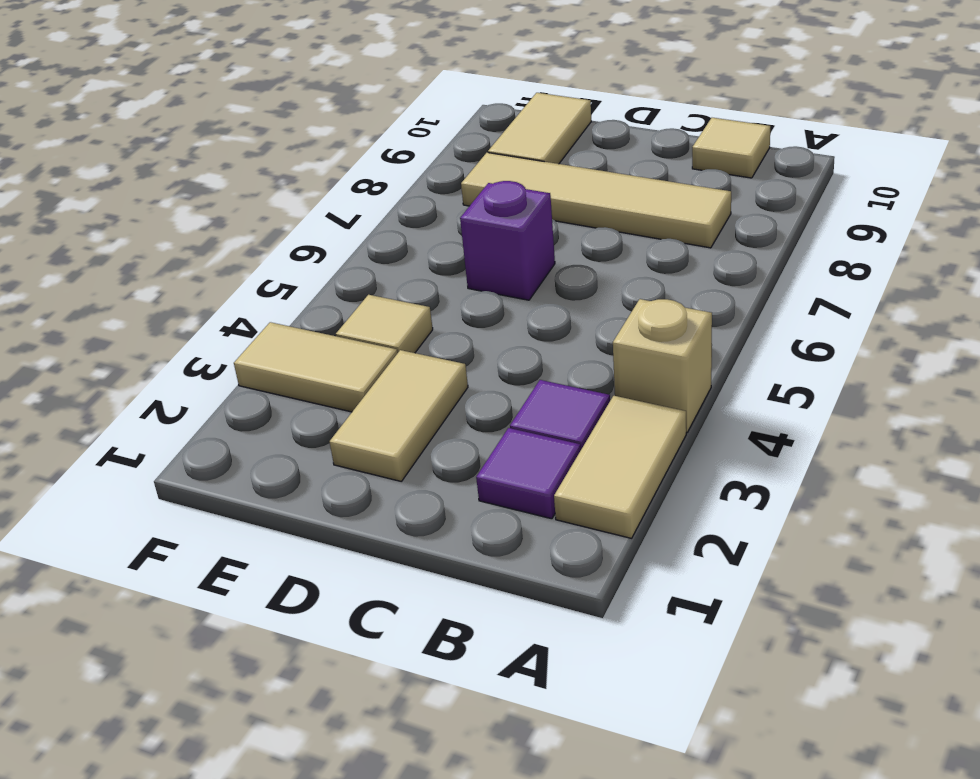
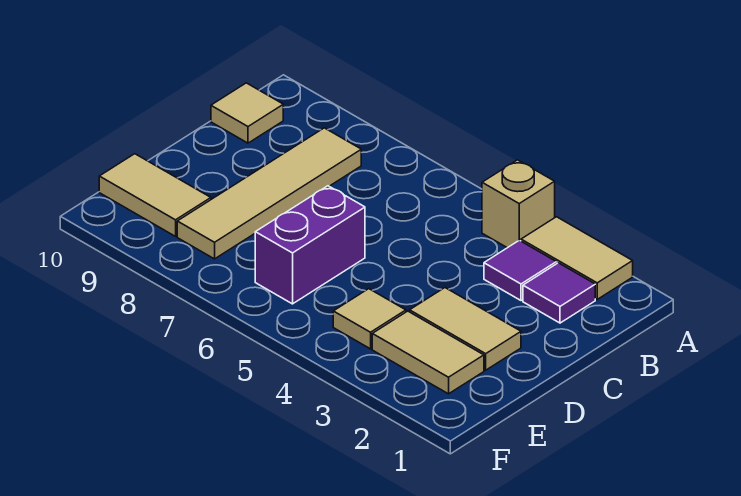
purple brick D6 level 1 -> purple brick D6:E6 level 1
tan tile E3:F3 level 1 -> tan tile E2:E3 level 1

